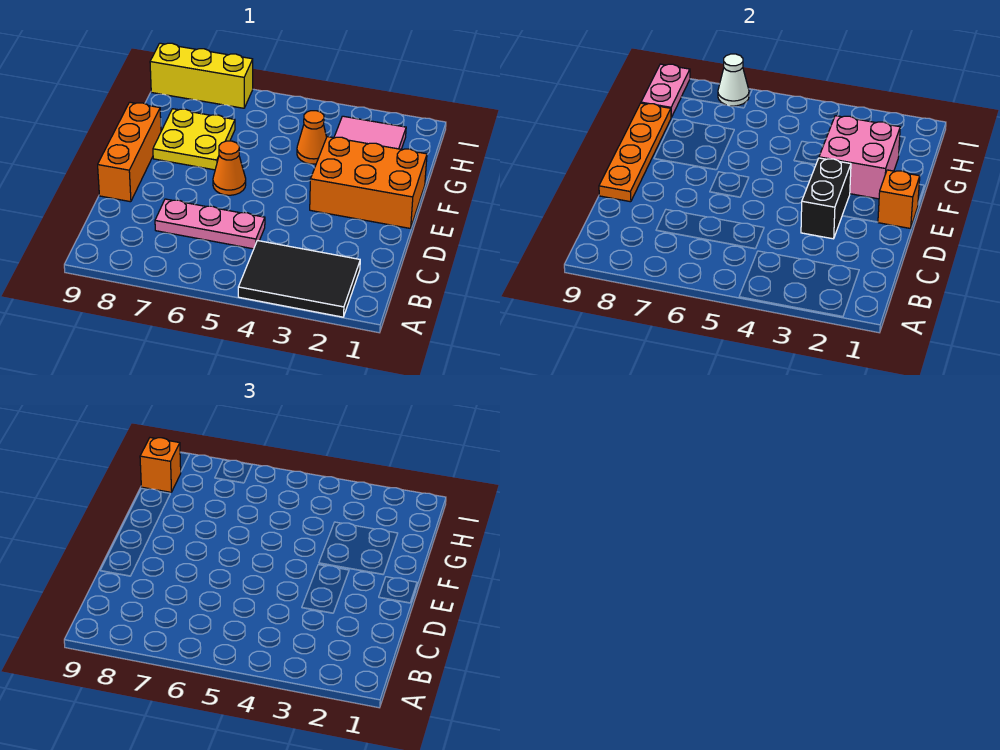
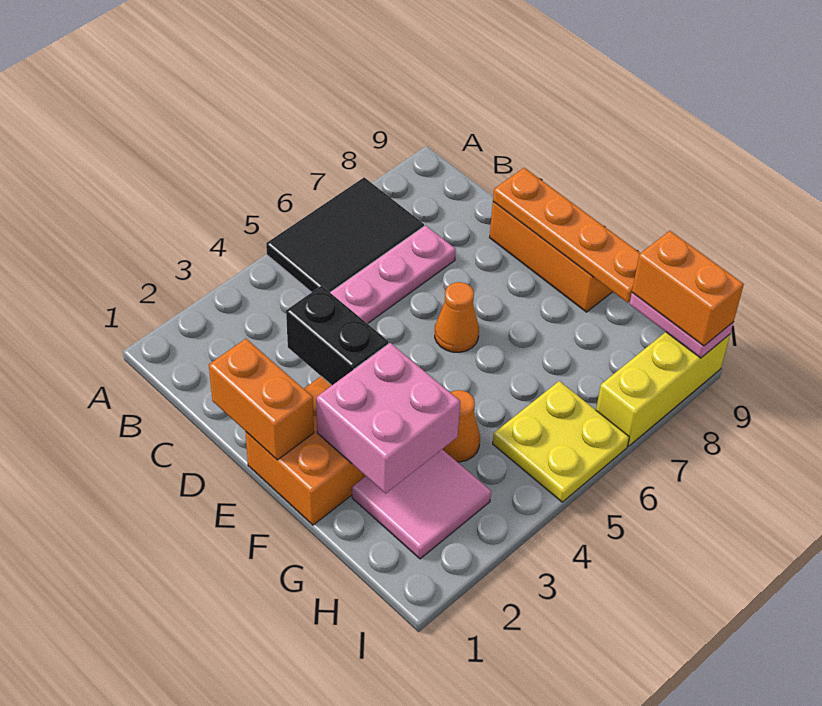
black tile A2:B4 level 1 -> black tile A5:B7 level 1
orange brick E1 level 2 -> orange brick D1:E1 level 2
yellow plate F7:G8 level 1 -> yellow plate H5:I6 level 1
orange brick H9 level 3 -> orange brick H9:I9 level 3
white cone I7 level 2 -> none

